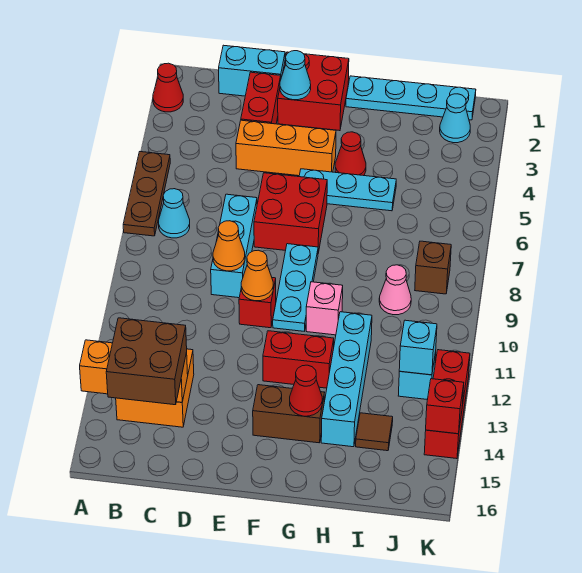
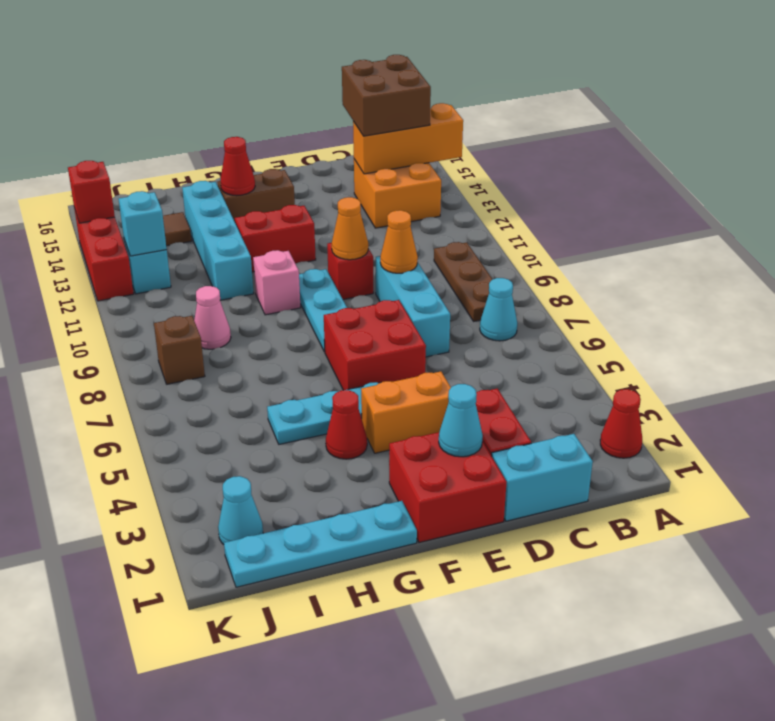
brown plate A5:A7 level 1 -> brown plate B8:B10 level 1
orange brick D4:F4 level 1 -> orange brick E4:F4 level 1

